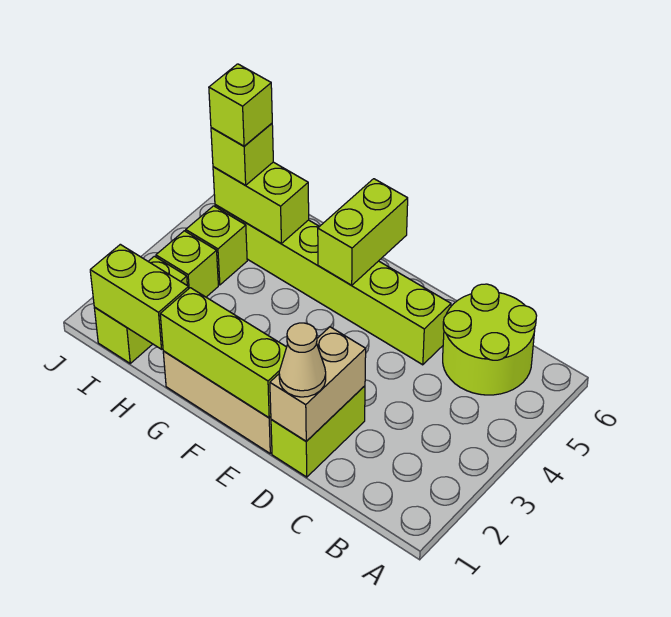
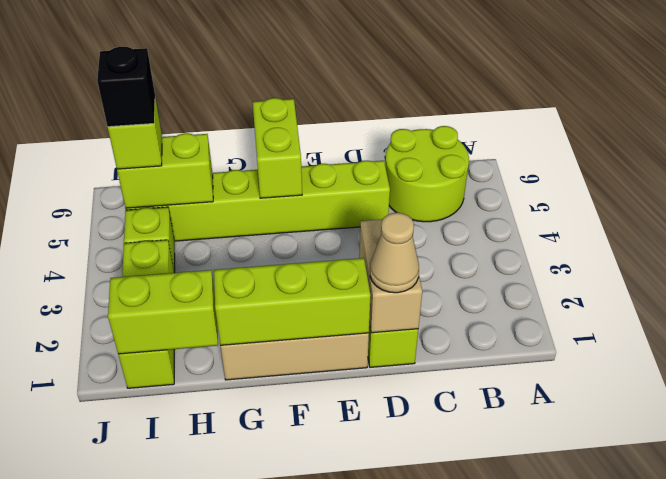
lime brick I5 level 4 -> black brick I5 level 4

